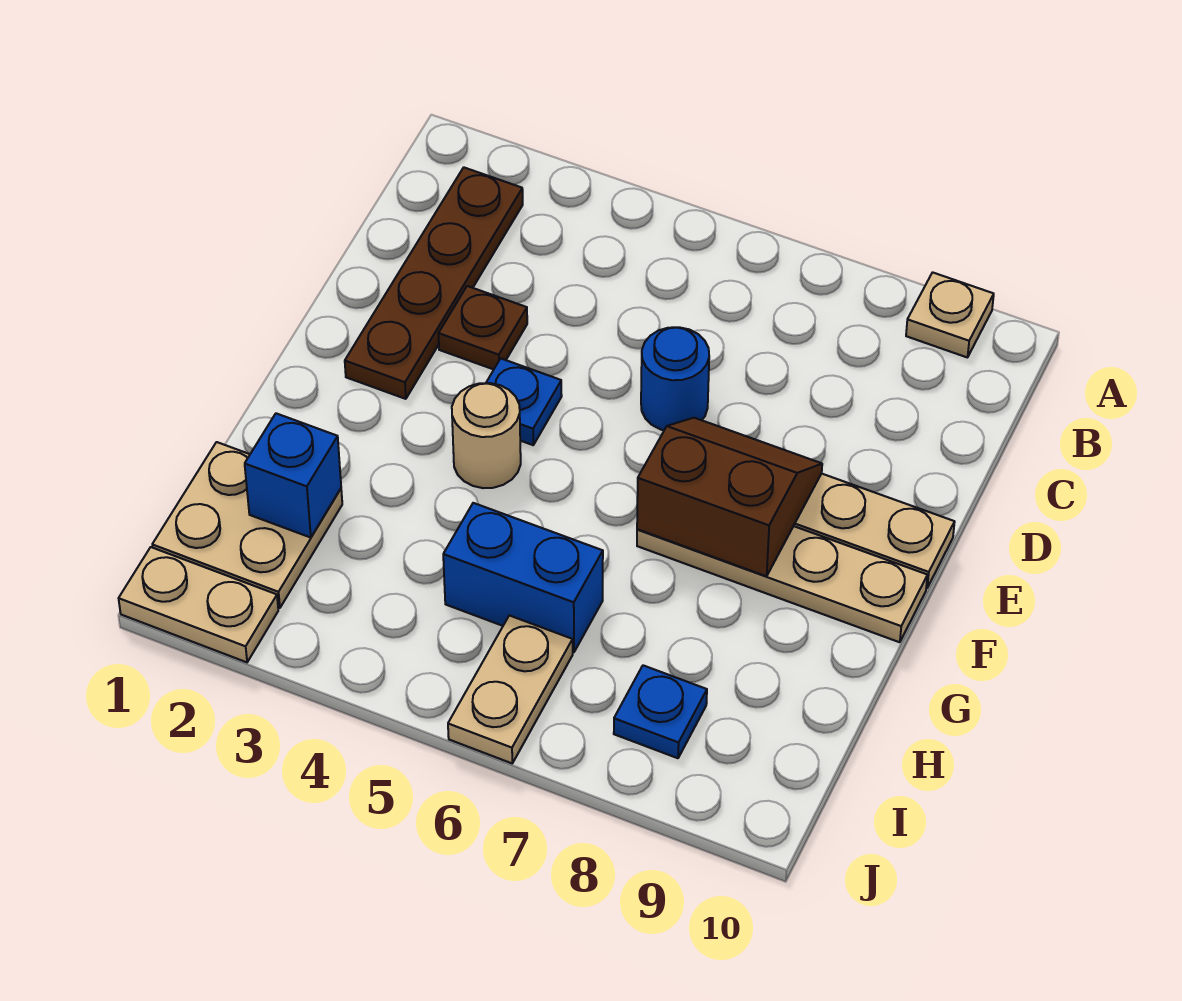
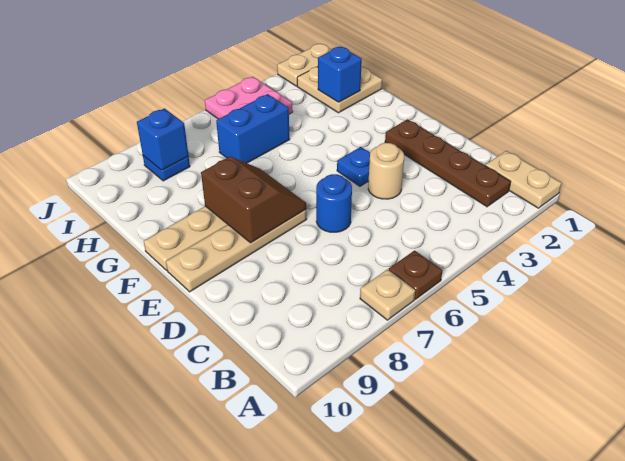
tan plate A9 level 1 -> tan plate A7 level 1
brown plate D3 level 1 -> brown plate A6 level 1
brown slope E7:F8 level 2 top F -> brown slope E7:F8 level 2 top 8
tan round brick F4 level 1 -> tan round brick D4 level 1
none -> pink plate I4:J5 level 1
tan plate I6:J6 level 1 -> tan plate A1:B1 level 1
none -> blue brick I8 level 2

